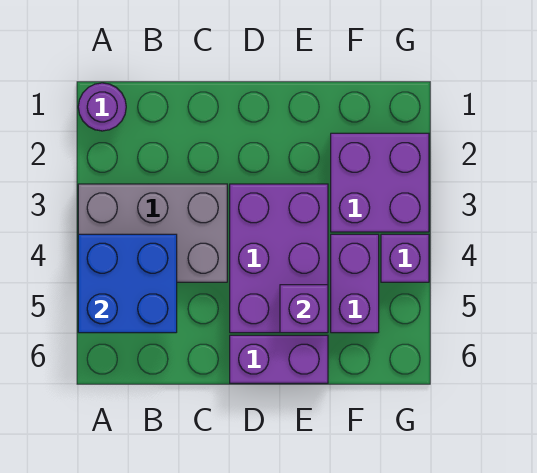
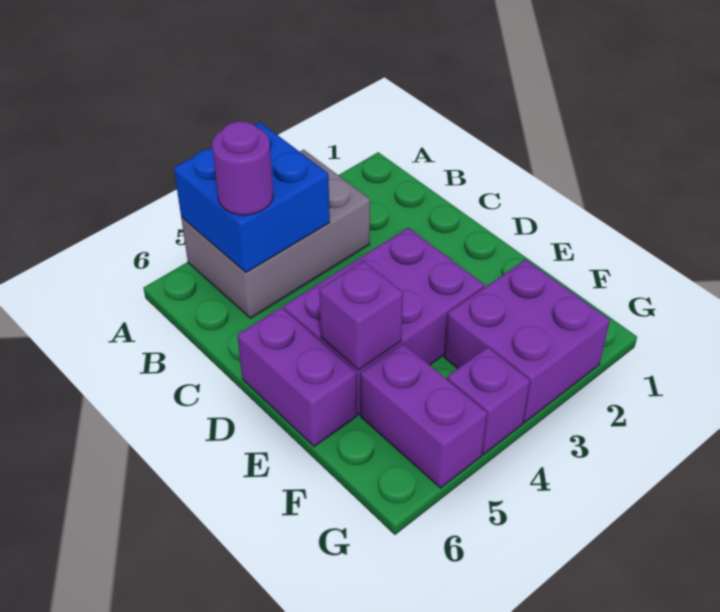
purple round brick A1 level 1 -> purple round brick B5 level 3
grey brick A3:C4 level 1 -> grey brick A3:B5 level 1
purple brick F4:F5 level 1 -> purple brick F5:G5 level 1

